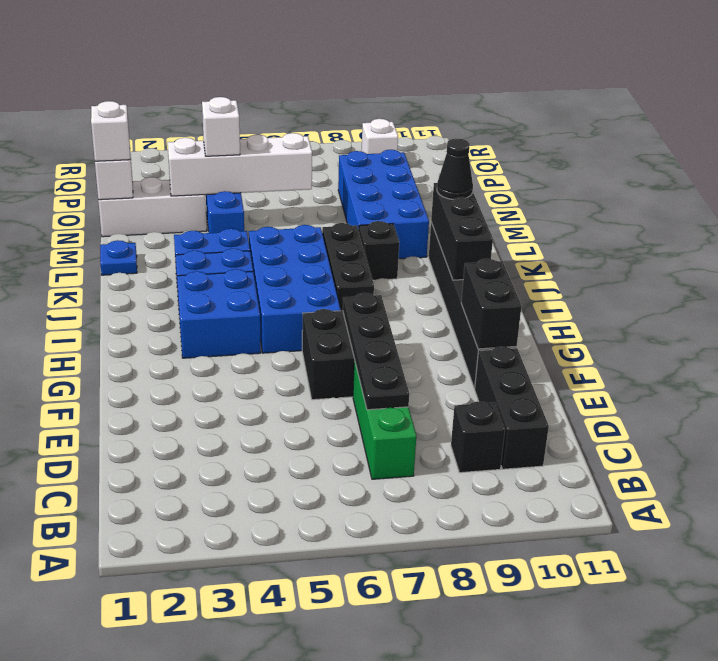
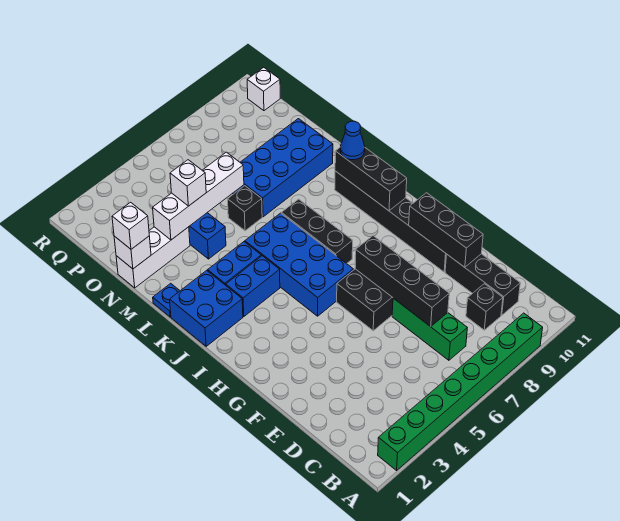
none -> green brick A2:A9 level 1
black plate D7:G7 level 2 -> black brick D7:G7 level 2
black brick F10:G10 level 2 -> black brick E10:G10 level 2
blue brick H3:I4 level 1 -> blue brick J1:K2 level 1
black brick K8 level 1 -> black brick M6 level 1
black cone K10 level 3 -> blue cone K10 level 3
blue brick L8:O9 level 1 -> blue brick M7:N10 level 1
white brick Q9 level 1 -> white brick Q11 level 1

